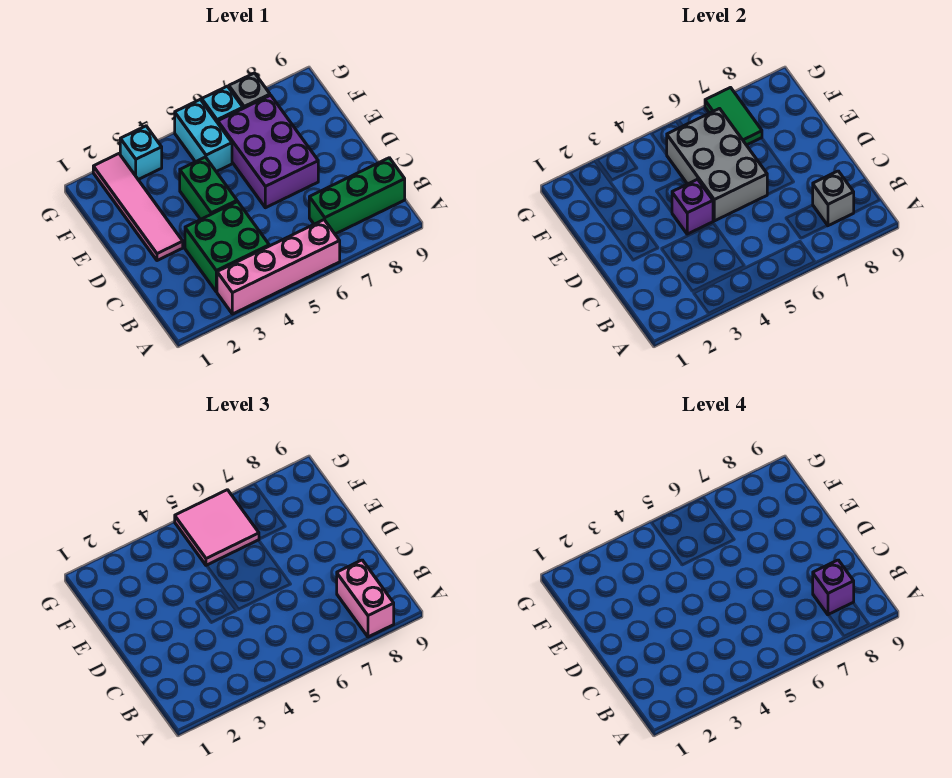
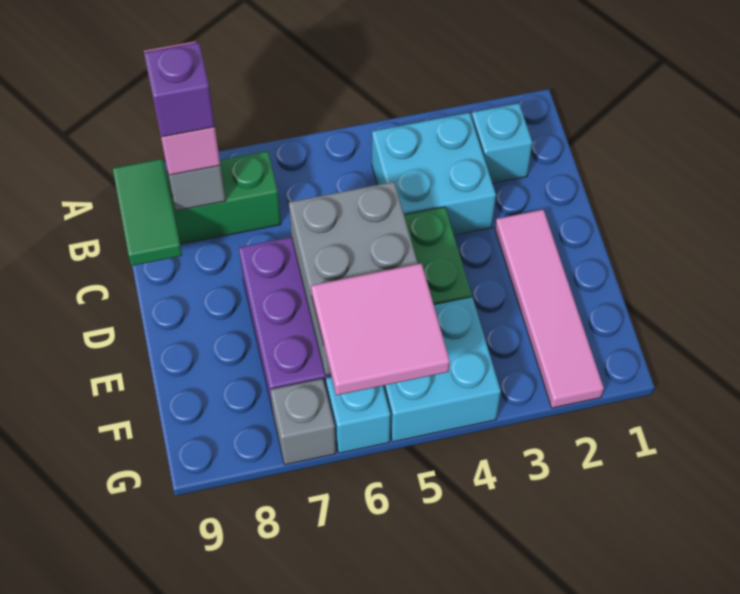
pink brick A3:A6 level 1 -> none
green brick B3:C4 level 1 -> cyan brick B3:C4 level 1
purple brick D4 level 2 -> none
cyan brick F5:G5 level 1 -> cyan brick F4:G5 level 1
green tile F7:G7 level 2 -> green tile B9:C9 level 2
cyan brick G3 level 1 -> cyan brick B2 level 1

